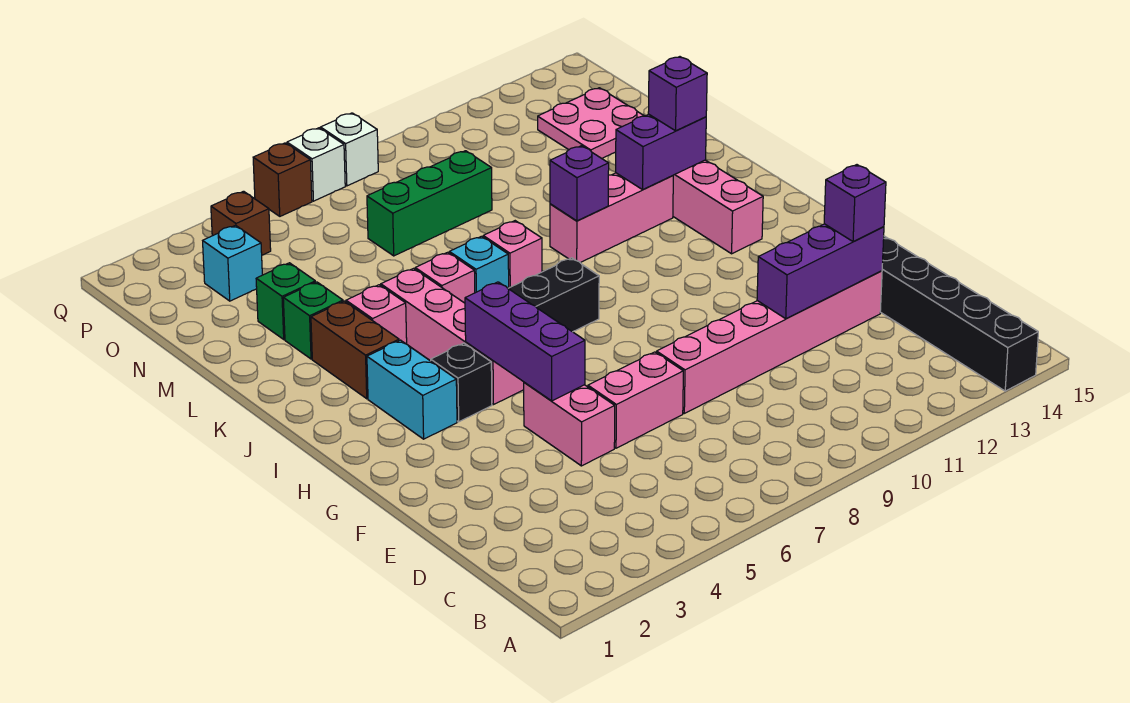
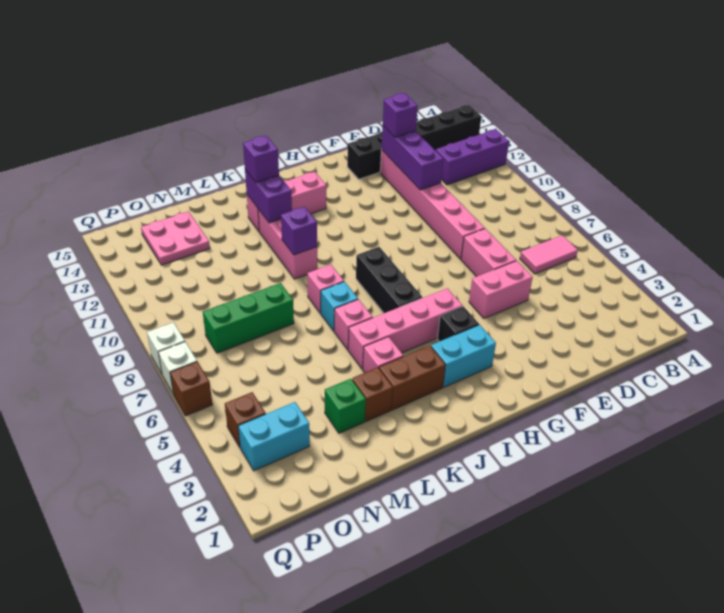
none -> pink tile B6:C6 level 1
purple brick F5:H5 level 2 -> purple brick A12:C12 level 1
green brick L3 level 1 -> brown brick L3 level 1
green brick N7:N9 level 1 -> green brick M8:O8 level 1
cyan brick O3 level 1 -> cyan brick O3:P3 level 1

